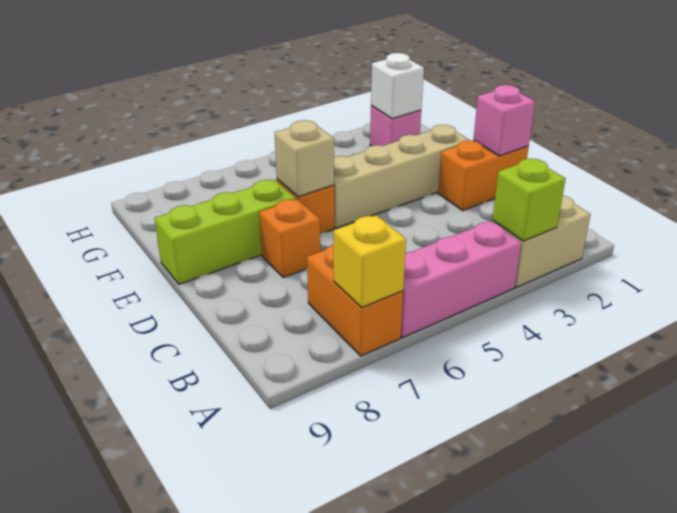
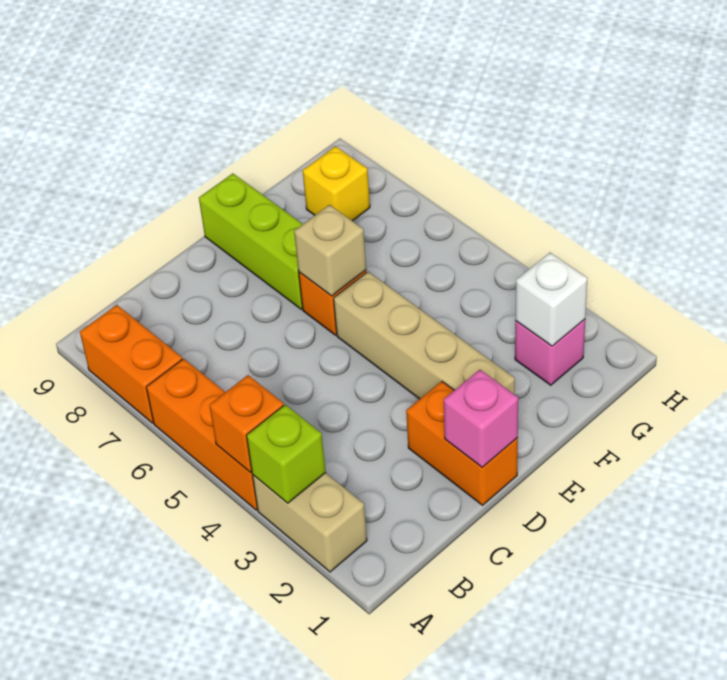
pink brick A4:A6 level 1 -> orange brick A4:A6 level 1
orange brick A7:B7 level 1 -> orange brick A7:A8 level 1
yellow brick A7 level 2 -> yellow brick G8 level 1
orange brick D7 level 1 -> orange brick A4 level 2

